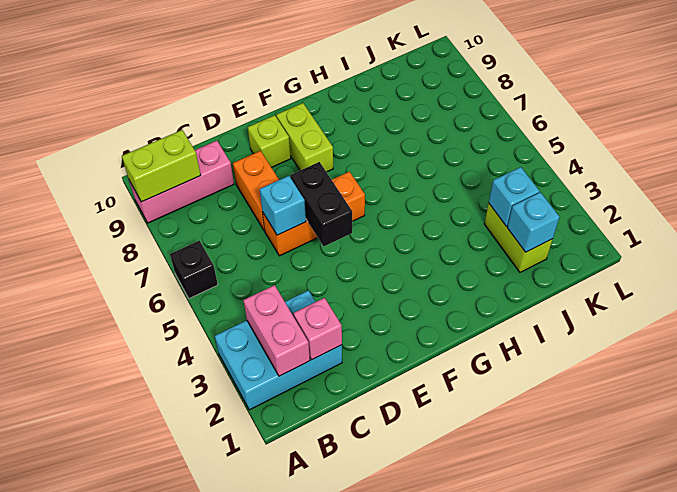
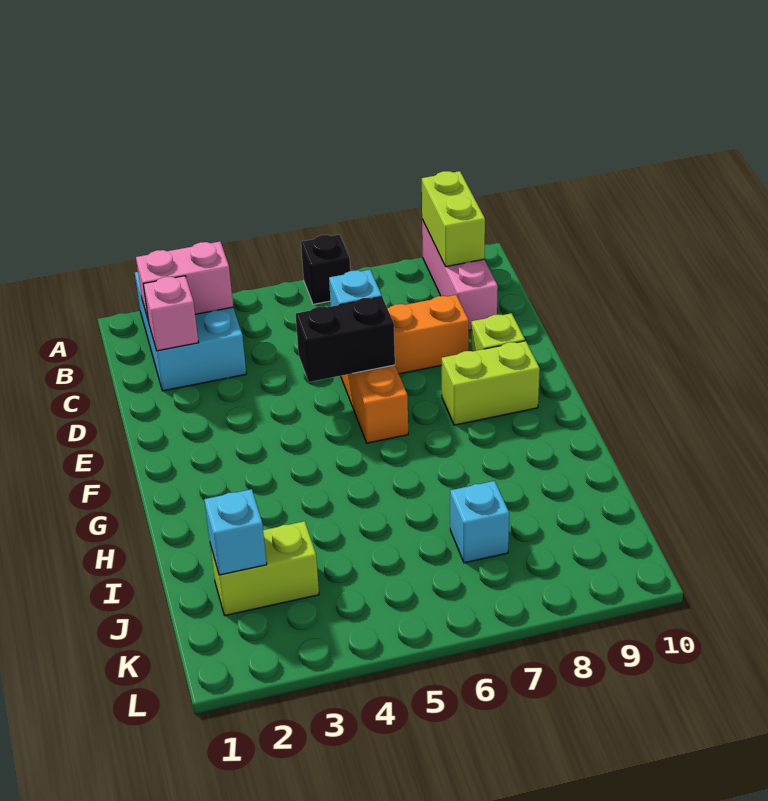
cyan brick J3 level 2 -> cyan brick J7 level 1

